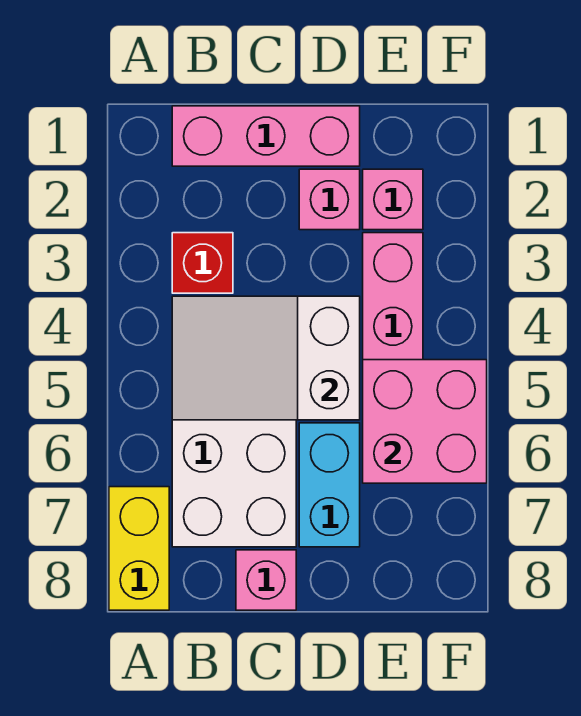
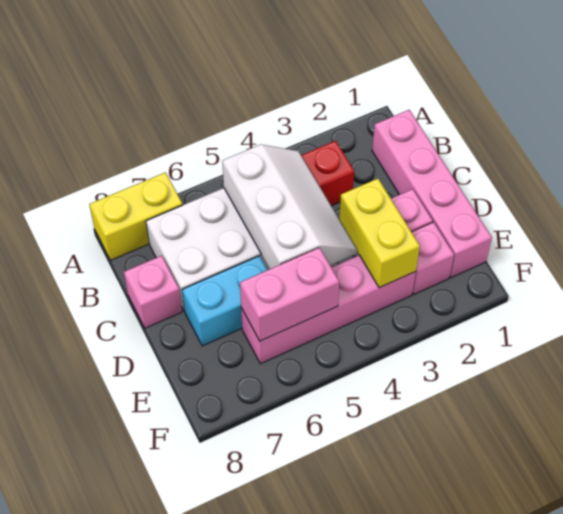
pink brick B1:D1 level 1 -> pink brick B1:E1 level 1
white slope B4:D5 level 2 top D -> white slope B4:D5 level 2 top 5
none -> yellow brick D3:E3 level 2
pink brick E5:F6 level 2 -> pink brick E5:E6 level 2

